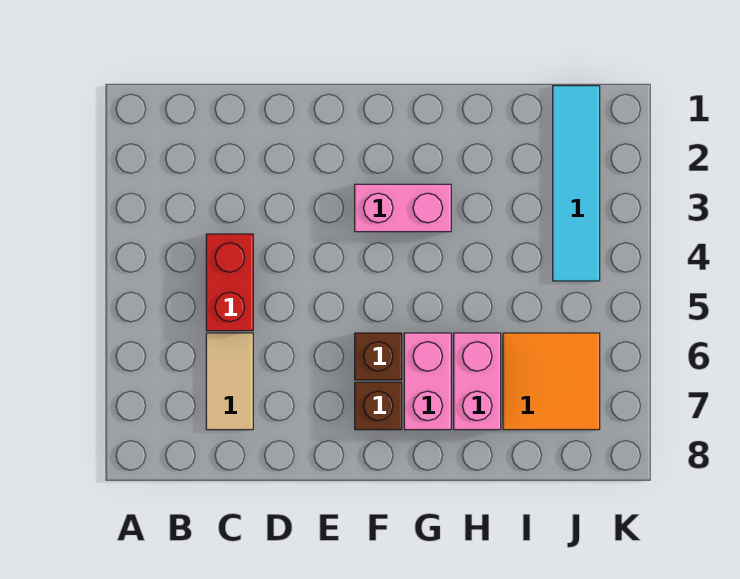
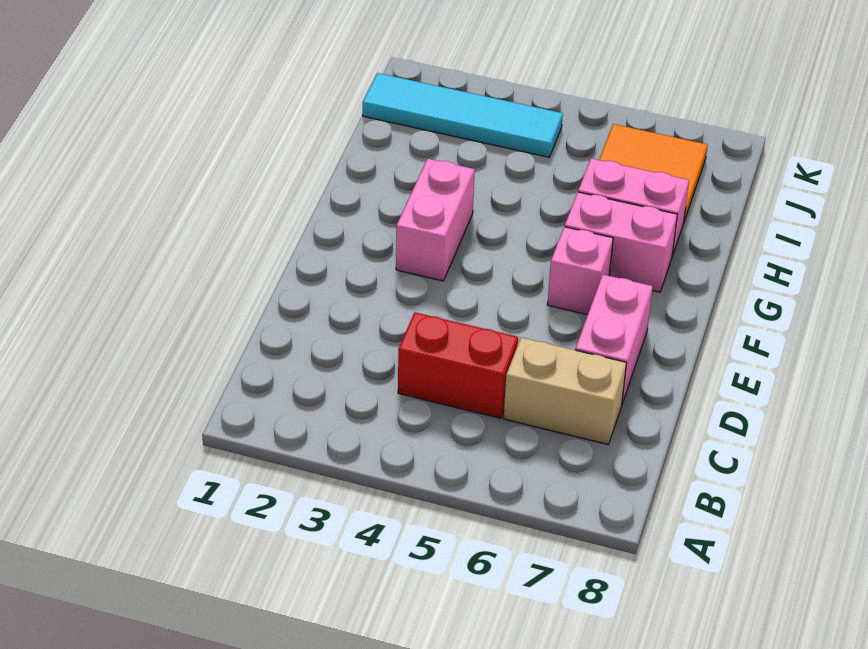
tan tile C6:C7 level 1 -> tan brick C6:C7 level 1
none -> pink brick D7:E7 level 1
brown brick F6 level 1 -> pink brick F6 level 1
brown brick F7 level 1 -> none

